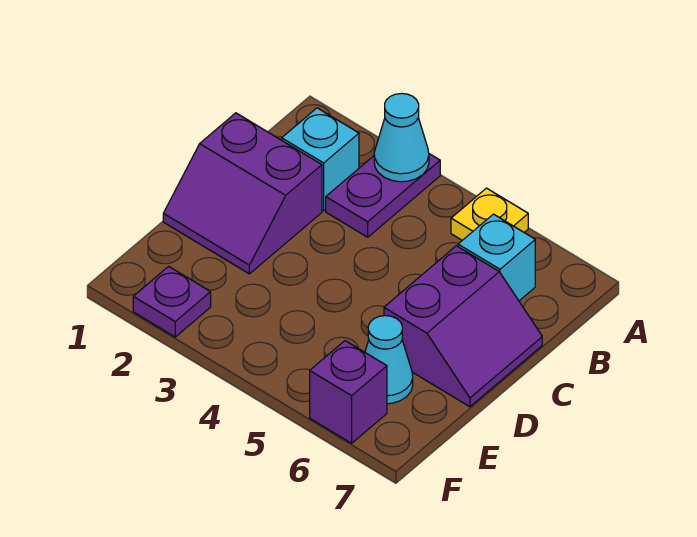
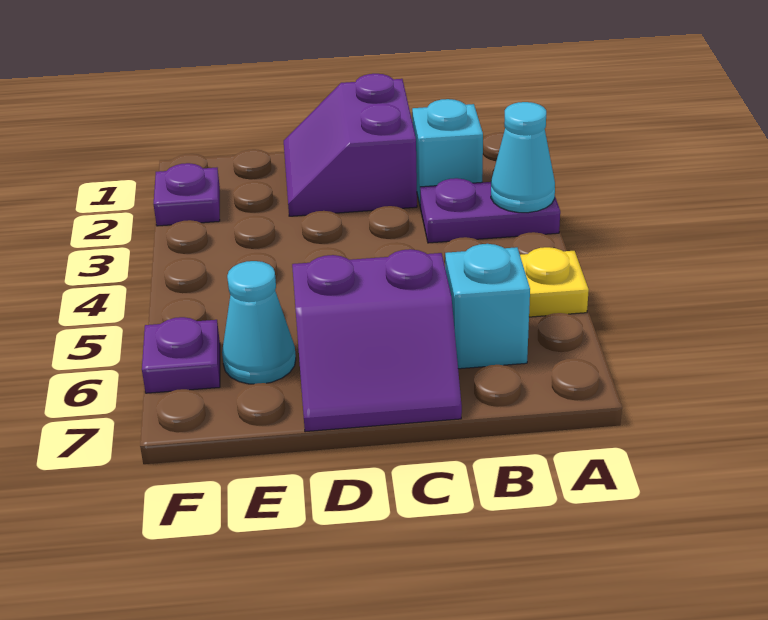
purple brick F6 level 1 -> purple plate F6 level 1

